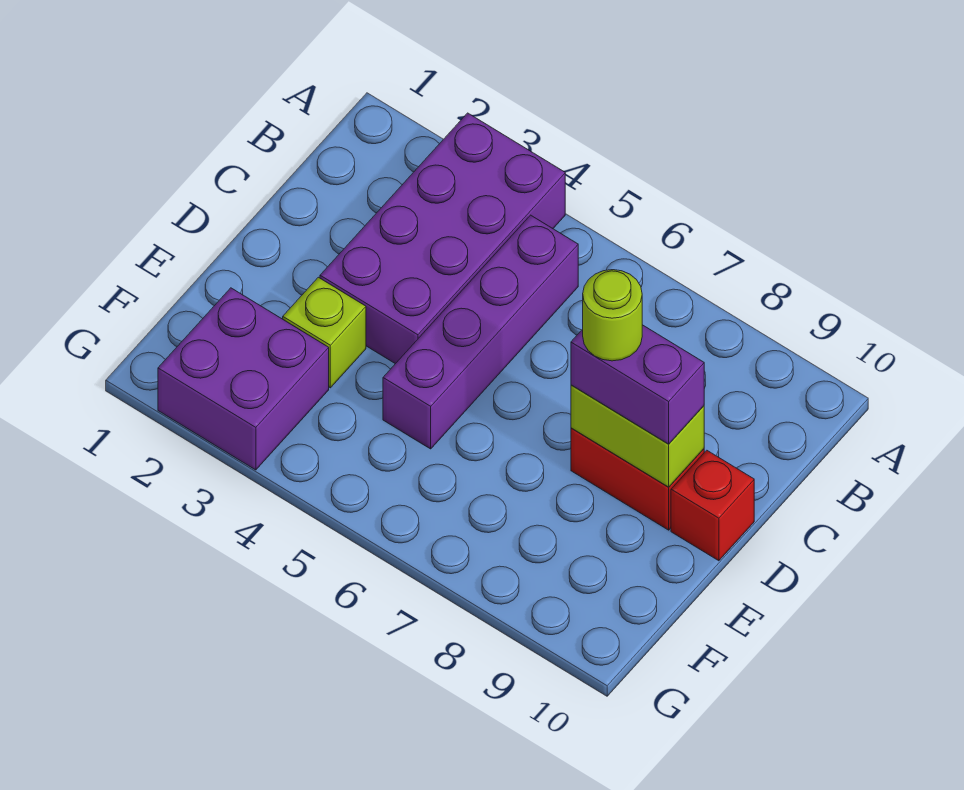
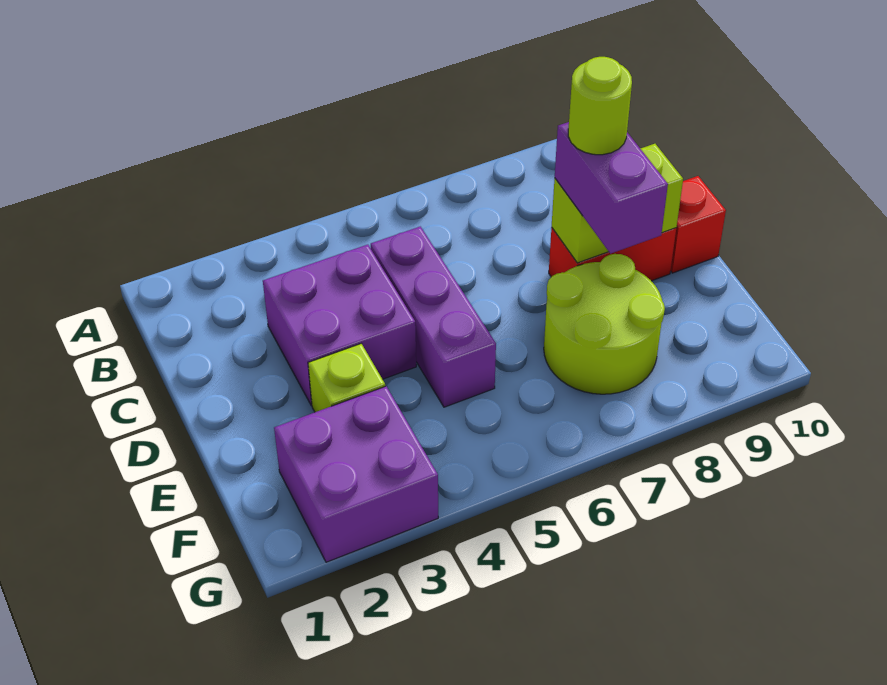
purple brick A3:D4 level 1 -> purple brick C3:D4 level 1
purple brick B5:E5 level 1 -> purple brick C5:E5 level 1
purple brick D8:D9 level 3 -> purple brick D8:E8 level 3
none -> lime round brick E7:F8 level 1

